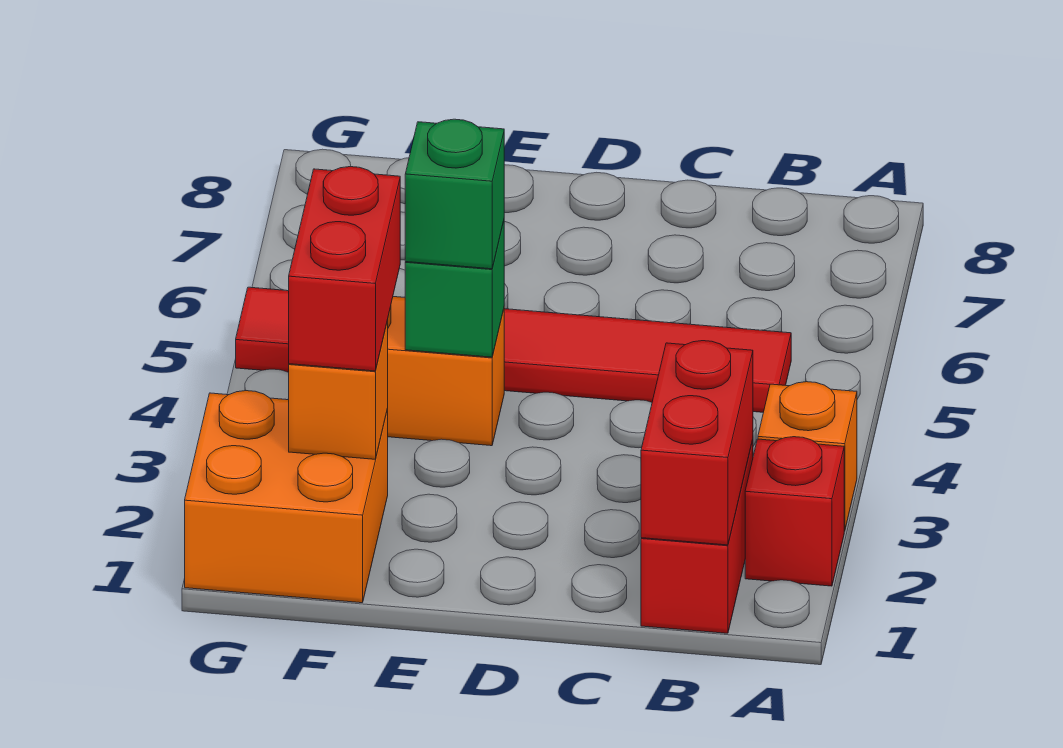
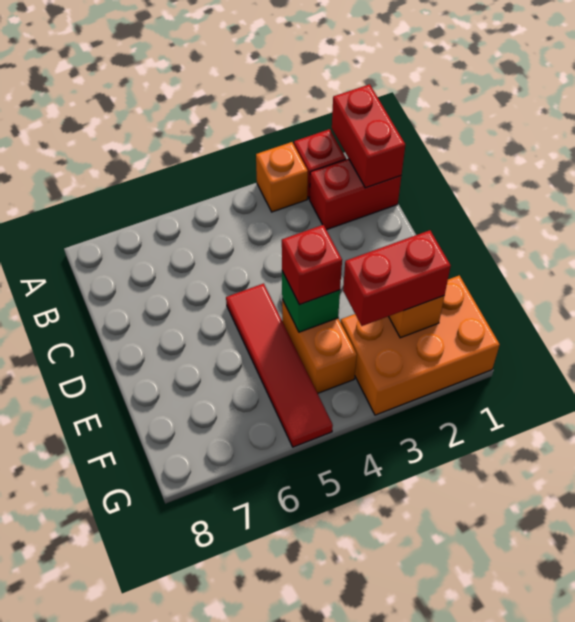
red brick B1:B2 level 2 -> red brick A1:B1 level 2
red tile B5:G5 level 1 -> red tile D5:G5 level 1
green brick E4 level 3 -> red brick E4 level 3
orange brick F1:G2 level 1 -> orange brick F1:G3 level 1

